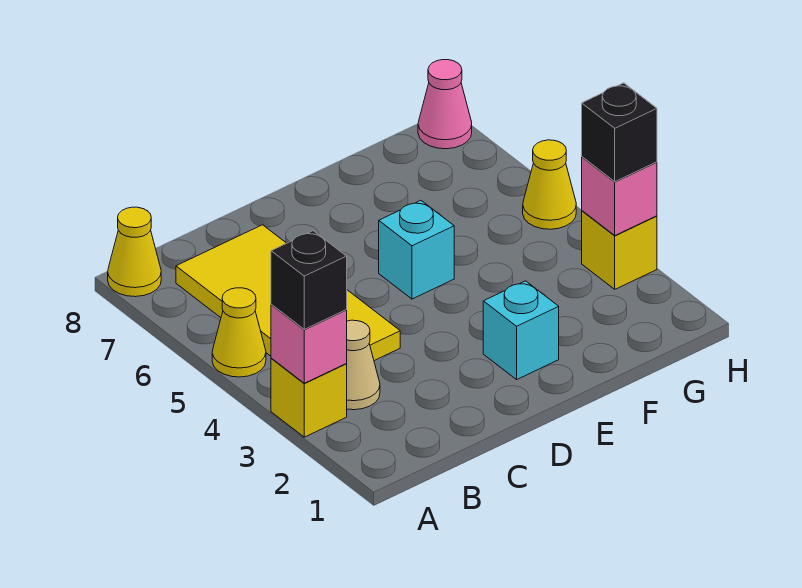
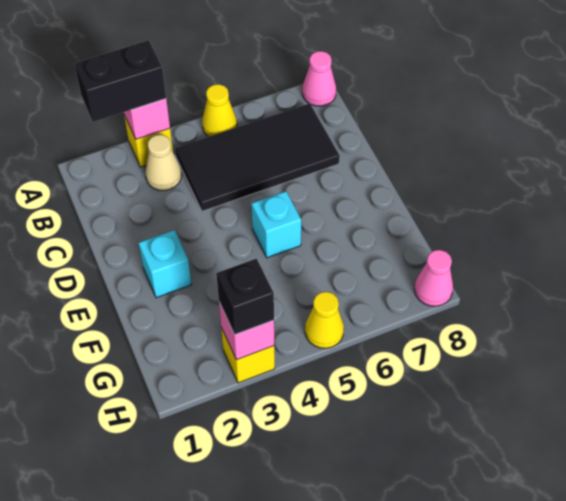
black brick A3 level 3 -> black brick A2:A3 level 3
yellow cone A8 level 1 -> pink cone A8 level 1
yellow tile B4:C7 level 1 -> black tile B4:C7 level 1

